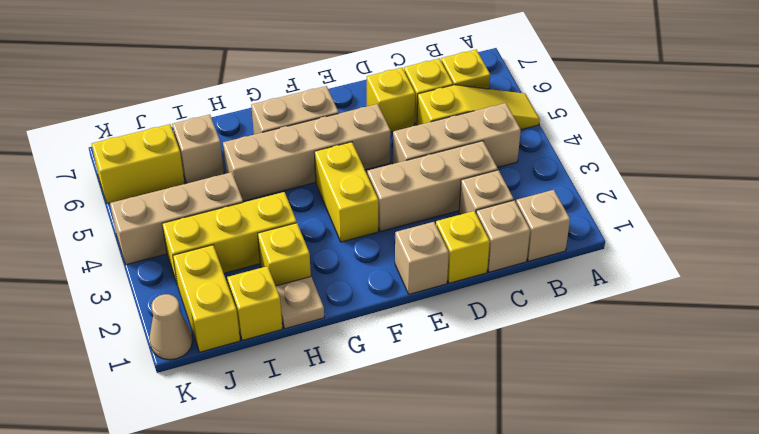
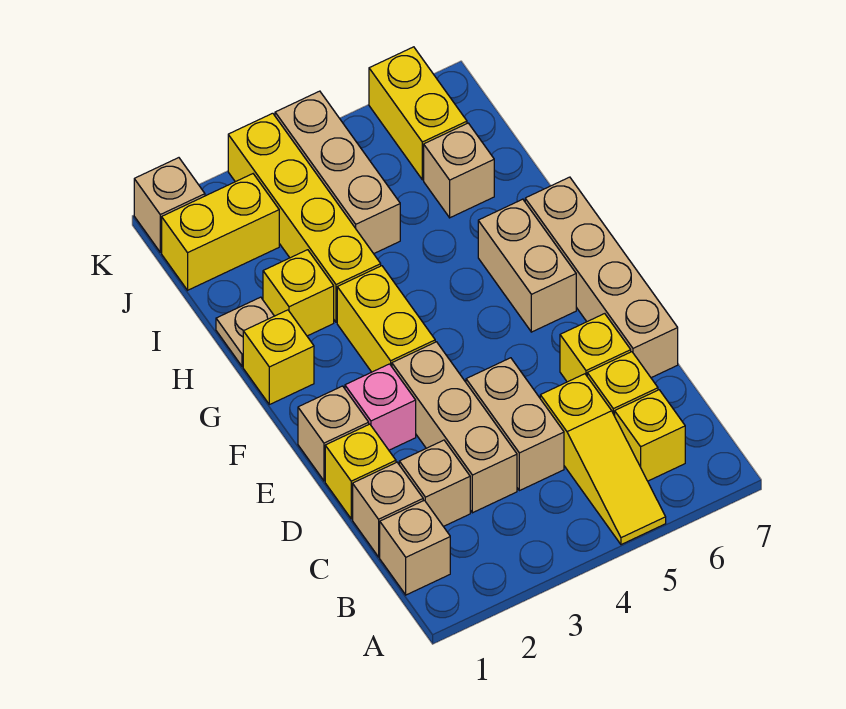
tan brick B4:D4 level 1 -> tan brick C4:D4 level 1
none -> pink brick E2 level 1
tan brick E5:H5 level 1 -> tan brick D7:G7 level 1
yellow brick F3:F4 level 1 -> yellow brick F3:G3 level 1
yellow brick H3:J3 level 1 -> yellow brick H3:K3 level 1
yellow brick I1 level 1 -> yellow brick G1 level 1
tan cone K1 level 1 -> tan brick K1 level 1

